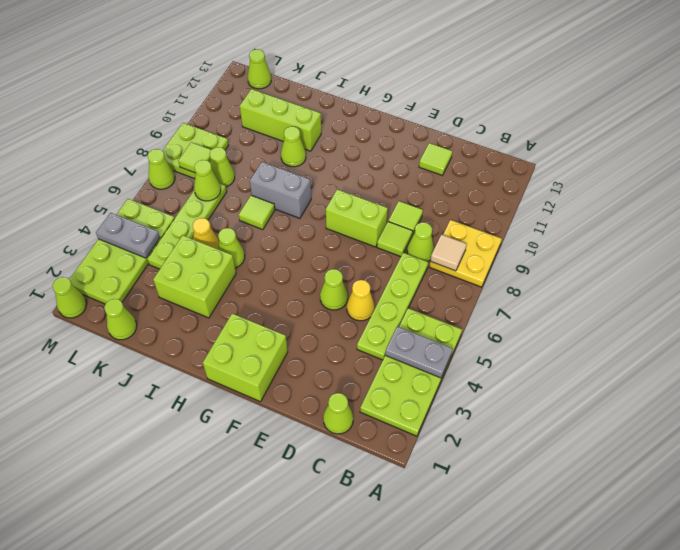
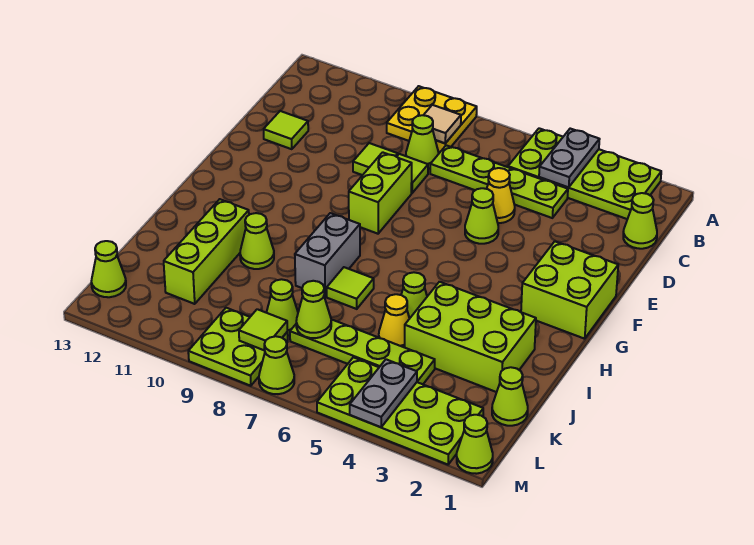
lime brick I3:J4 level 1 -> lime brick I2:J4 level 1

